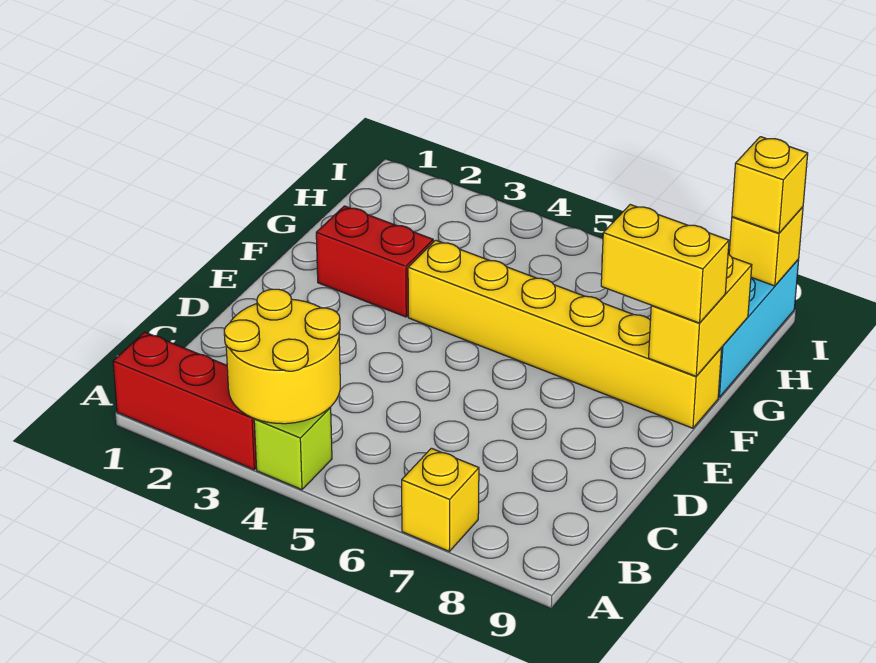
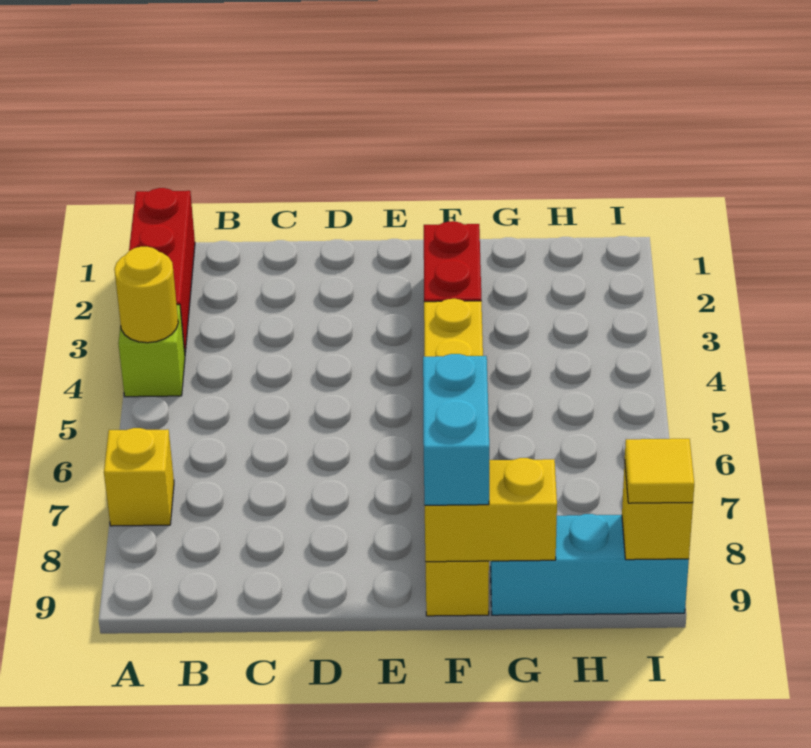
yellow round brick A3:B4 level 2 -> yellow round brick A4 level 2
yellow brick F8:F9 level 3 -> cyan brick F8:F9 level 3
yellow brick I9 level 3 -> yellow tile I9 level 3

